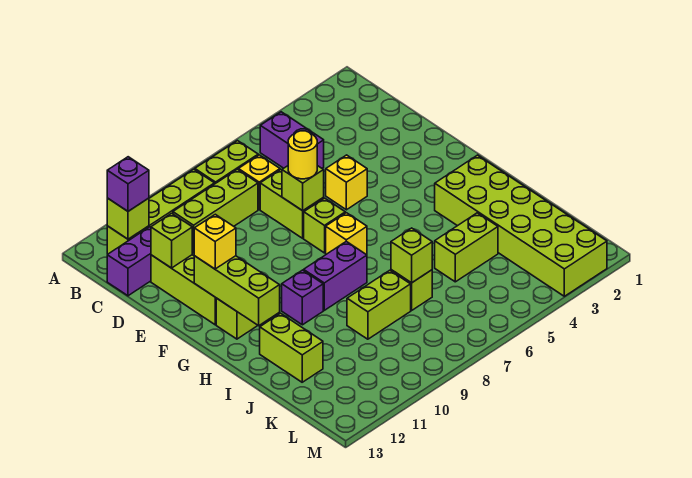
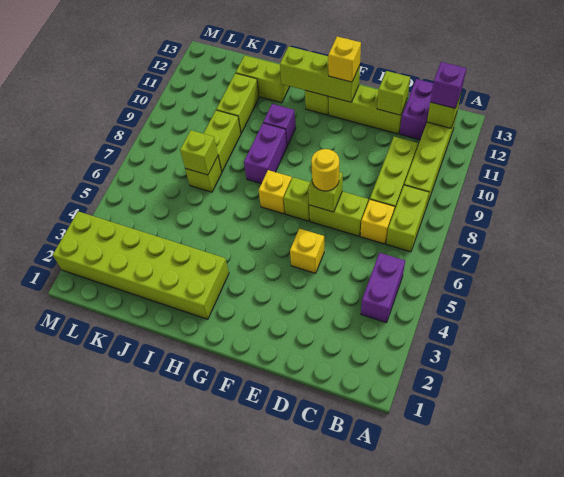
purple brick B5:C5 level 1 -> purple brick B4:B5 level 1
lime brick J4:J5 level 1 -> lime brick J10:J11 level 1

